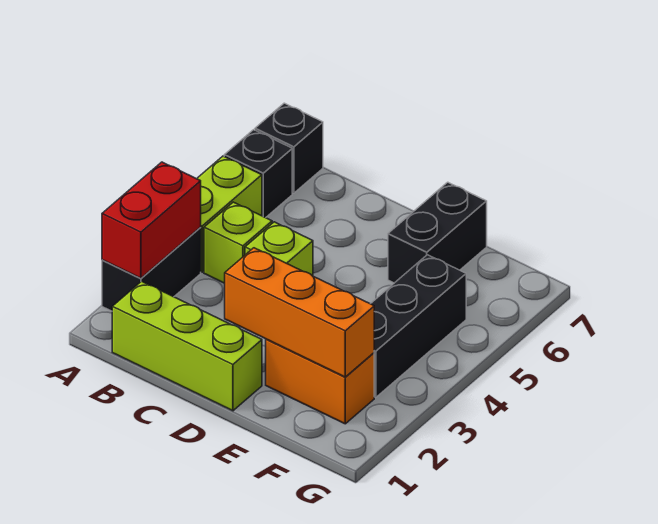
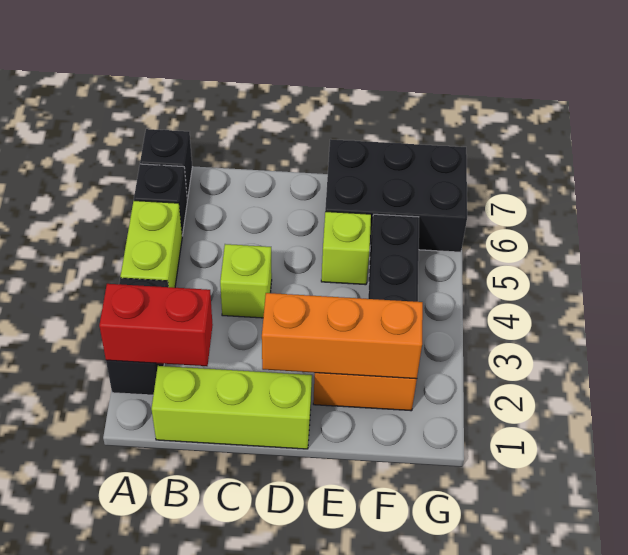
red brick A2:A3 level 2 -> red brick A2:B2 level 2
lime brick B4 level 1 -> lime brick E5 level 1
black brick E6:E7 level 1 -> black brick E6:G7 level 1

